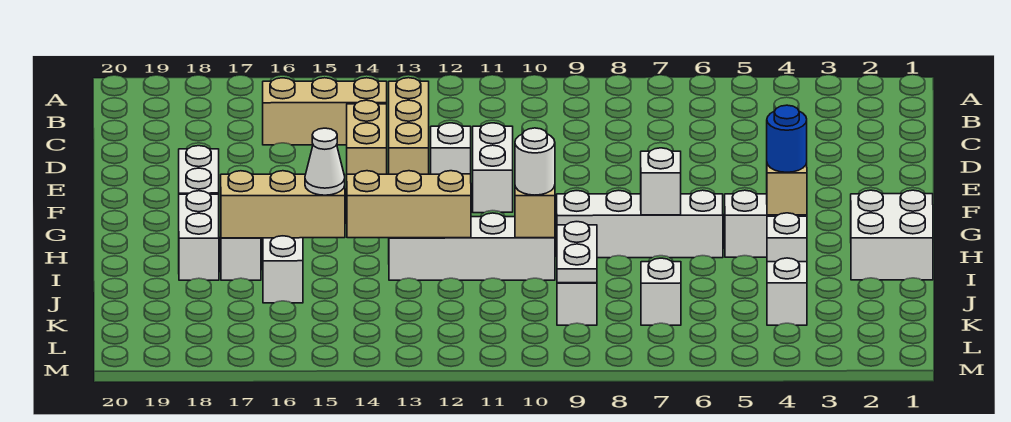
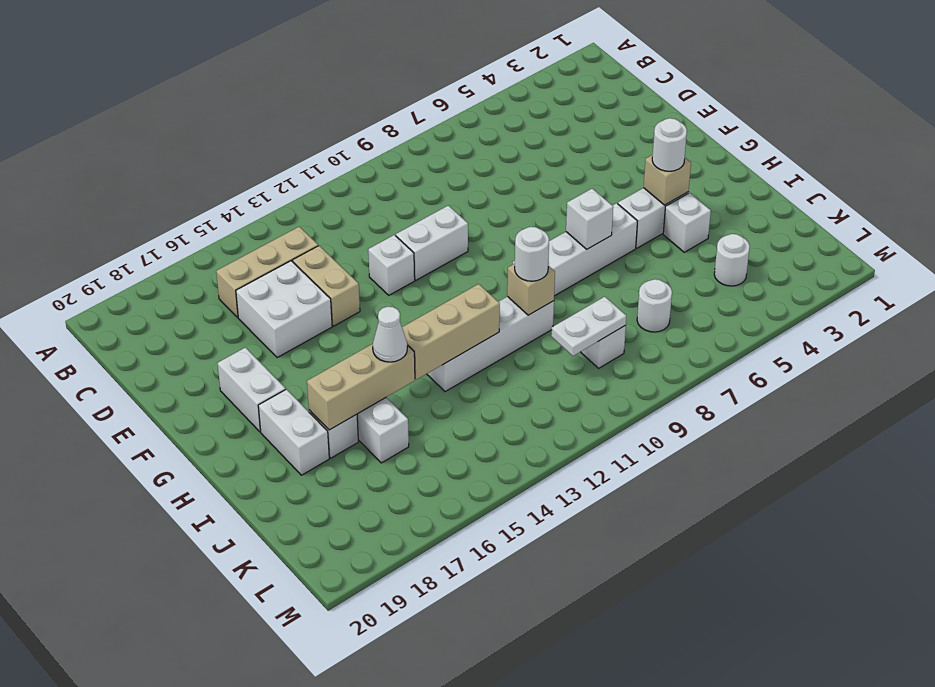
tan brick C13:E13 level 1 -> none
white brick E11:F11 level 1 -> white brick E10:E11 level 1
white brick H1:I2 level 1 -> white brick D15:E16 level 1
blue round brick H4 level 3 -> white round brick H4 level 3
white plate J9:K9 level 2 -> white plate K9:K10 level 2
white brick K4 level 1 -> white round brick K4 level 1
white brick K7 level 1 -> white round brick K7 level 1

